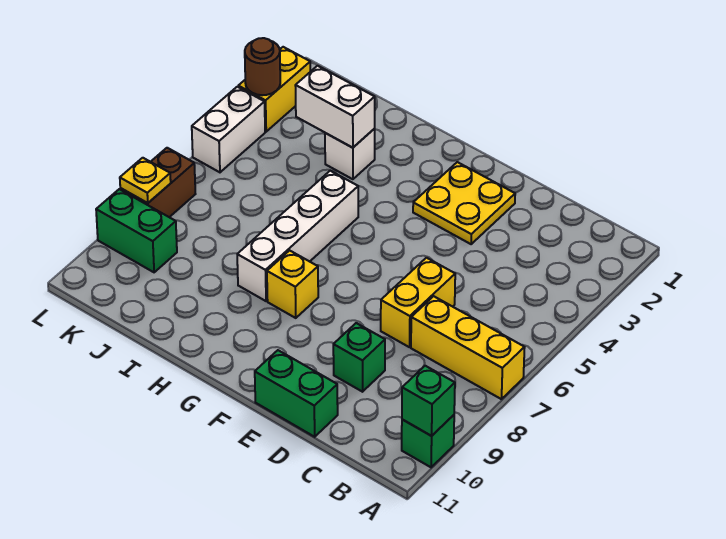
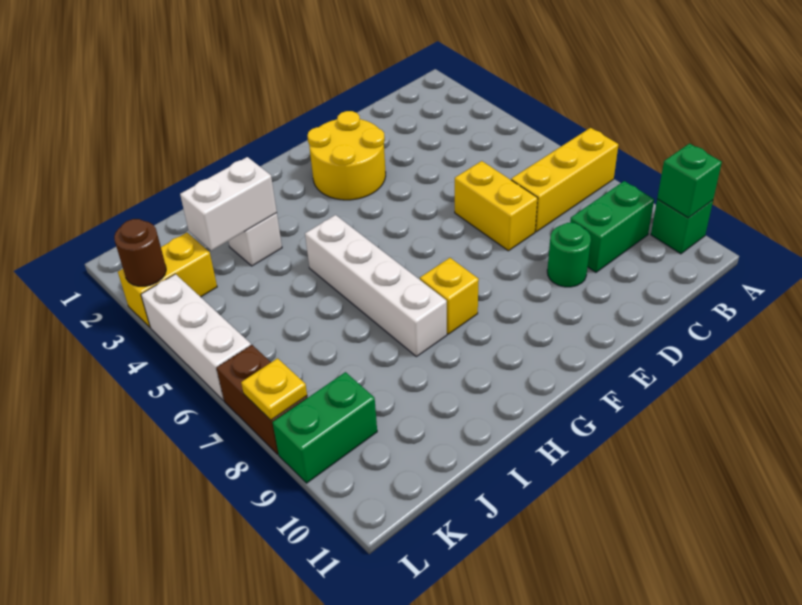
green brick D9 level 1 -> green round brick D9 level 1
green brick D11:E11 level 1 -> green brick B9:C9 level 1
yellow plate E2:F3 level 1 -> yellow round brick E2:F3 level 1
yellow brick L2:L3 level 1 -> yellow brick K3:L3 level 1
white brick L4:L5 level 1 -> white brick L4:L6 level 1

